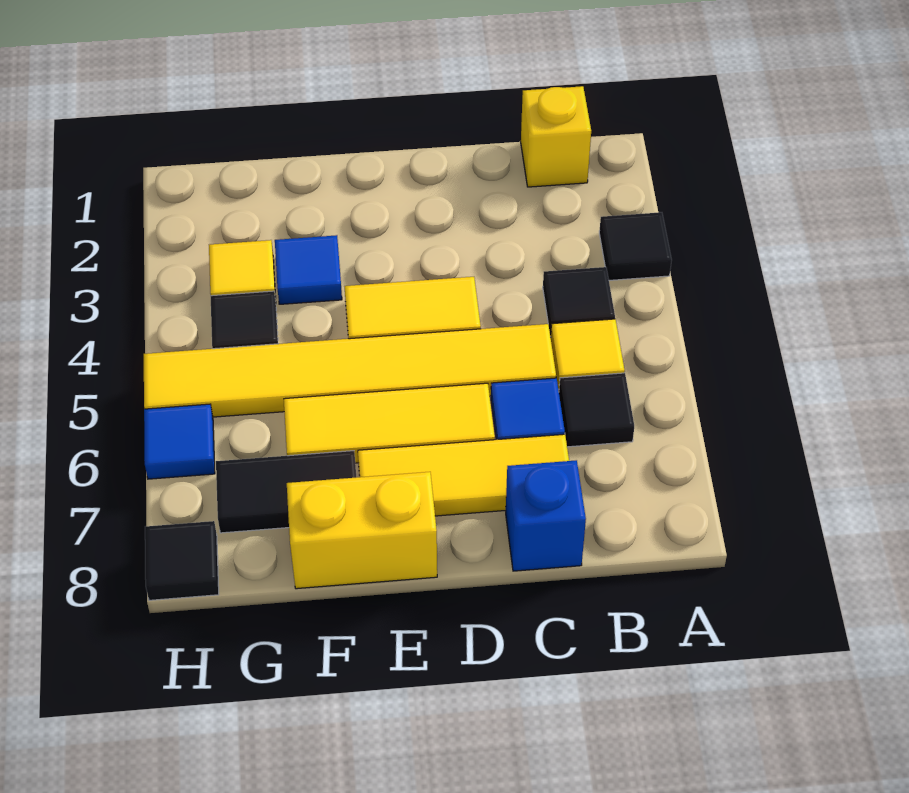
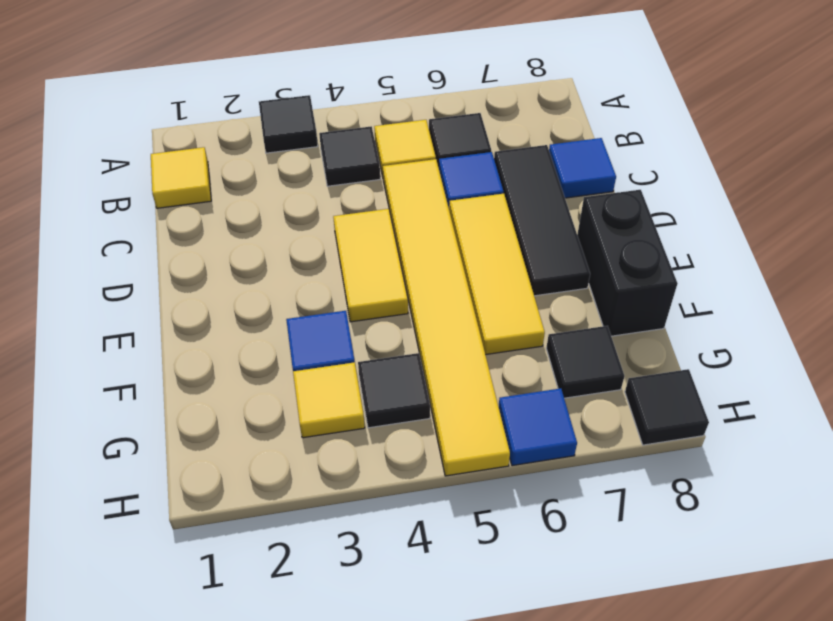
yellow brick B1 level 1 -> yellow tile B1 level 1
yellow tile C7:E7 level 1 -> black tile C7:E7 level 1
blue brick C8 level 1 -> blue tile C8 level 1
yellow brick E8:F8 level 1 -> black brick E8:F8 level 1
black tile F7:G7 level 1 -> black tile G7 level 1

